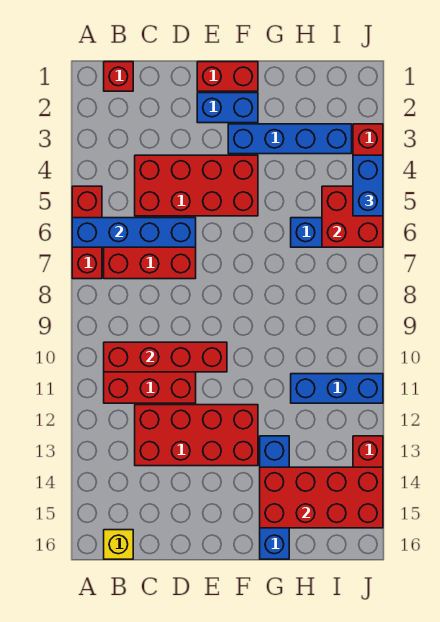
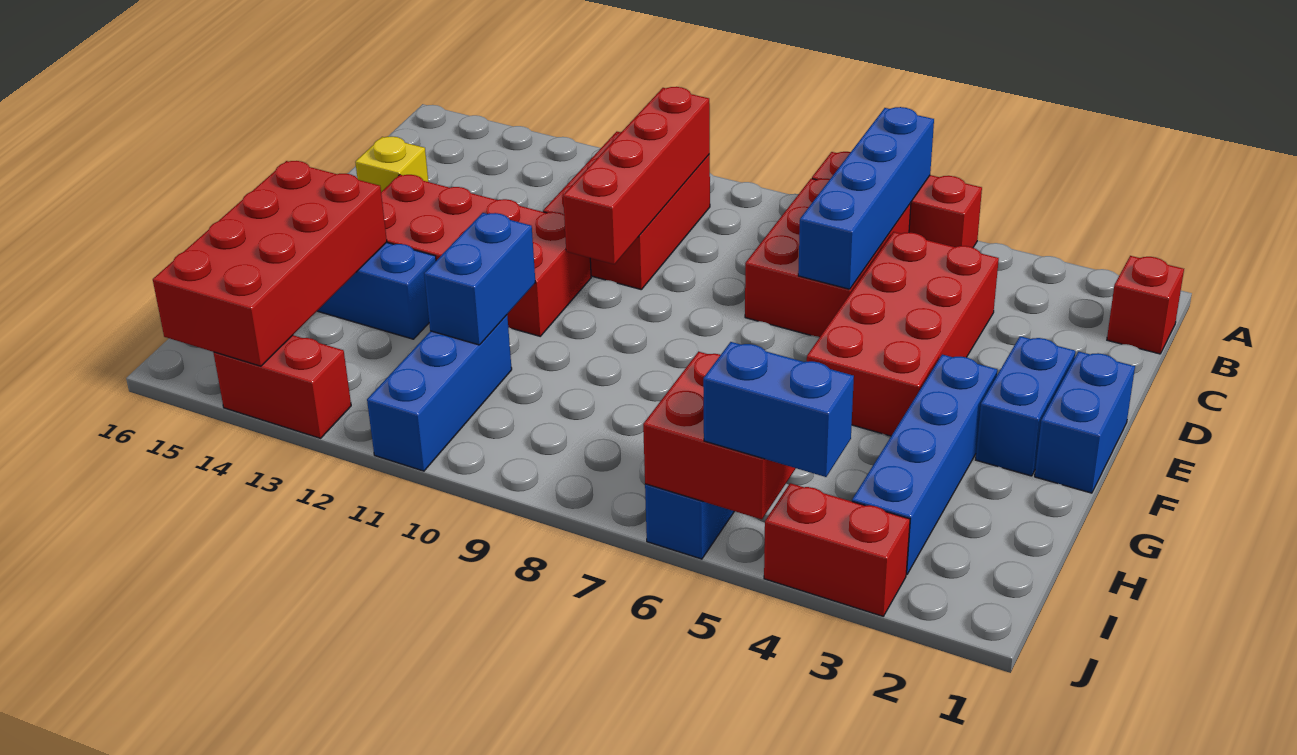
yellow brick B16 level 1 -> yellow brick D15 level 1
red brick C12:F13 level 1 -> red brick E11:F14 level 1
red brick E1:F1 level 1 -> blue brick E1:F1 level 1
none -> blue brick G11:H11 level 2

